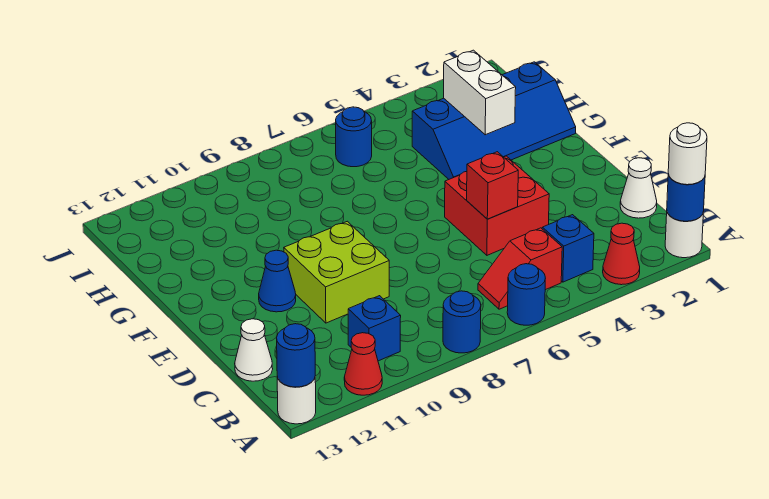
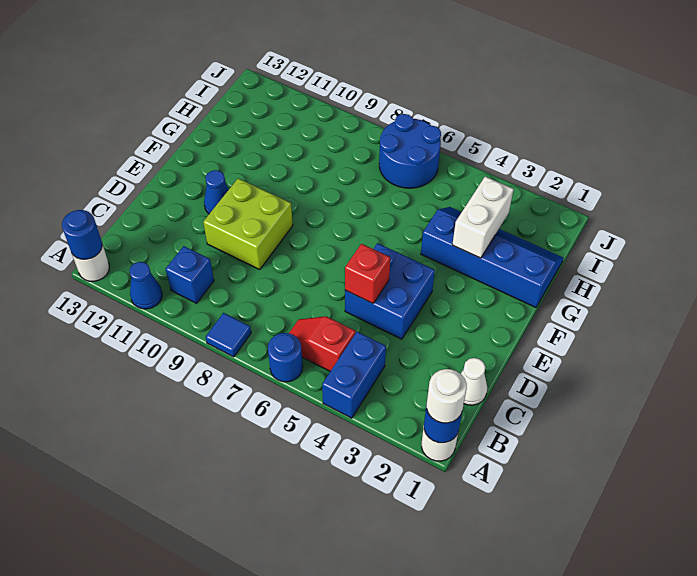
red cone A3 level 1 -> none
blue round brick A8 level 1 -> blue tile A8 level 1
red cone A11 level 1 -> blue cone A11 level 1
blue brick B4 level 1 -> blue brick A4:B4 level 1
white cone C13 level 1 -> none
red brick D4:E5 level 1 -> blue brick D4:E5 level 1
blue slope G1:H4 level 1 top H -> blue slope G1:H4 level 1 top G
blue round brick I6 level 1 -> blue round brick I6:J7 level 1

